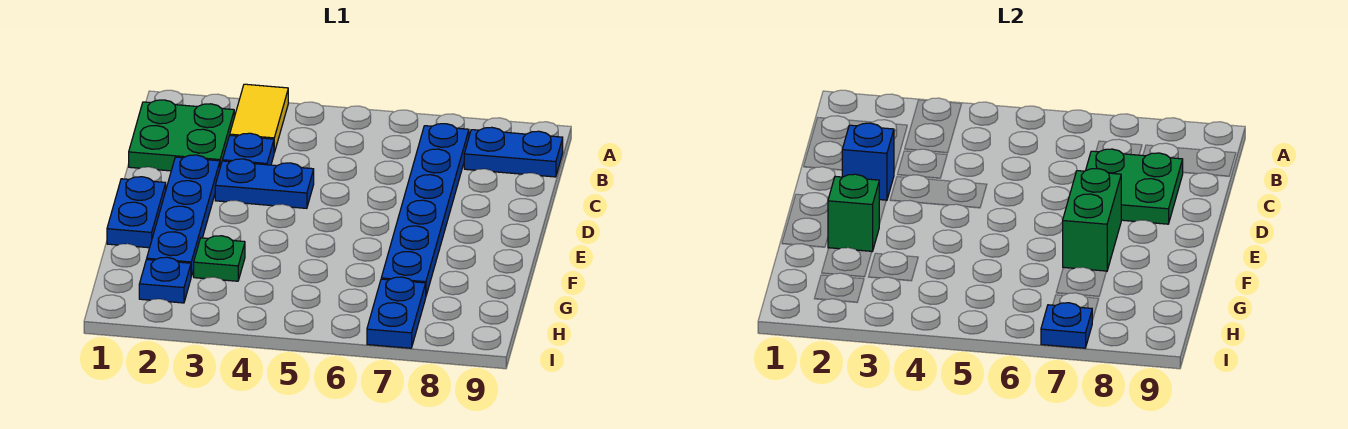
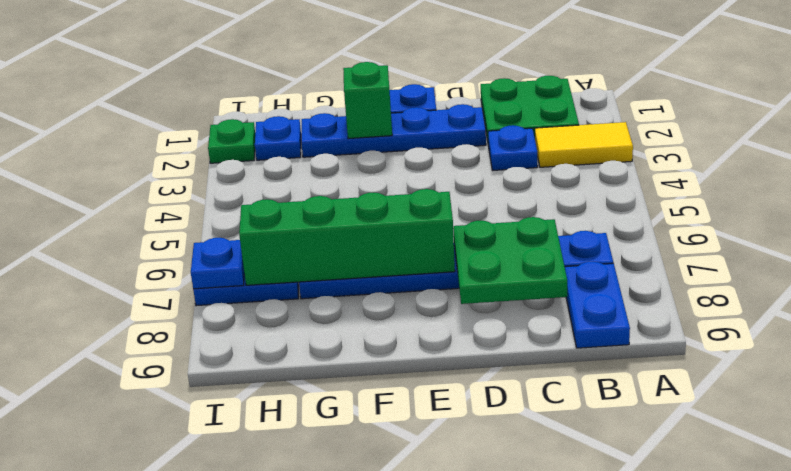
blue brick D2 level 2 -> none
blue plate D3:D4 level 1 -> none
green brick E7:F7 level 2 -> green brick E7:H7 level 2
green plate G3 level 1 -> green plate I2 level 1

